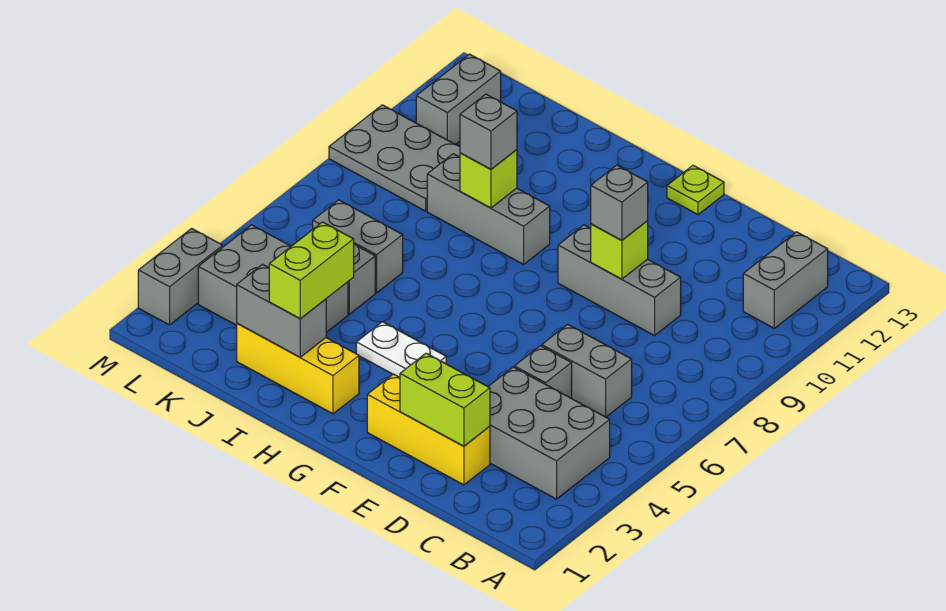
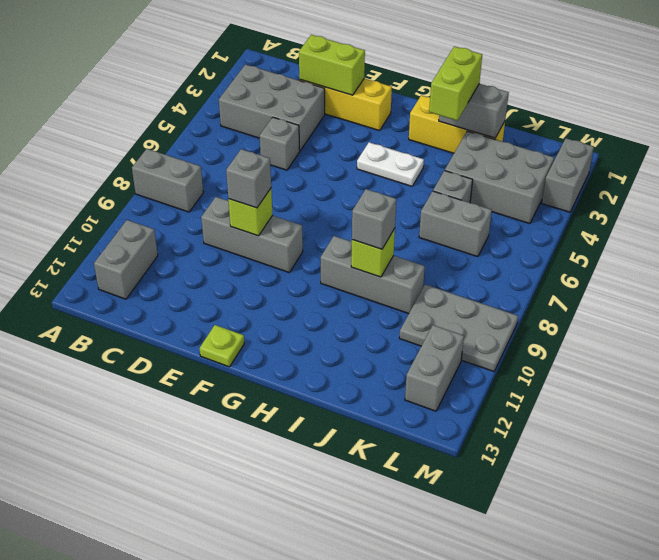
grey brick C6:D6 level 1 -> grey brick A8:B8 level 1

